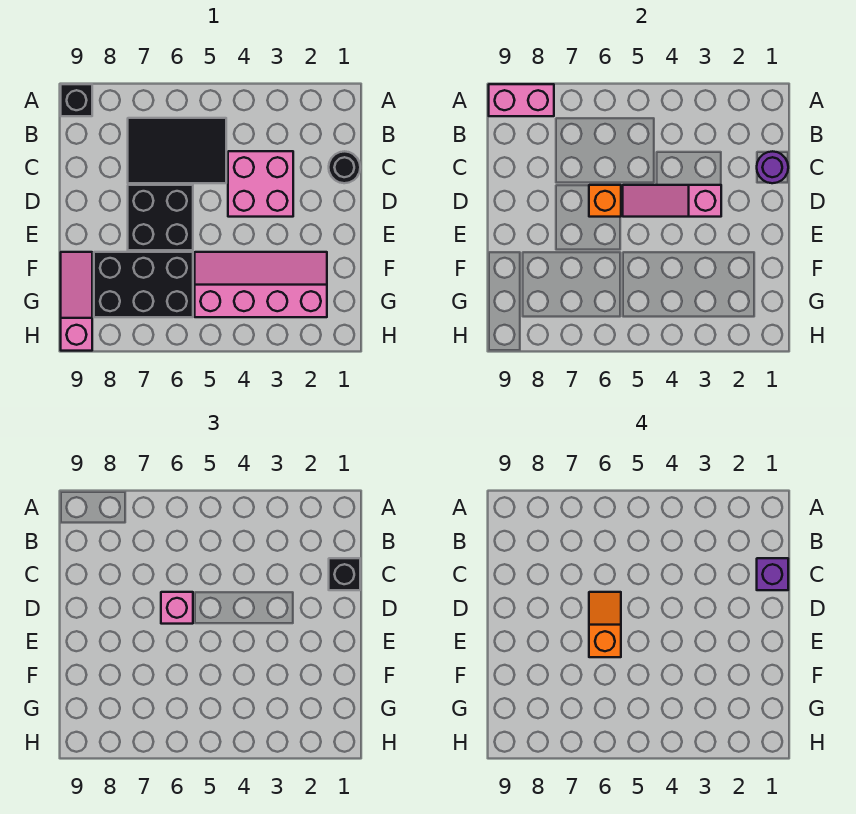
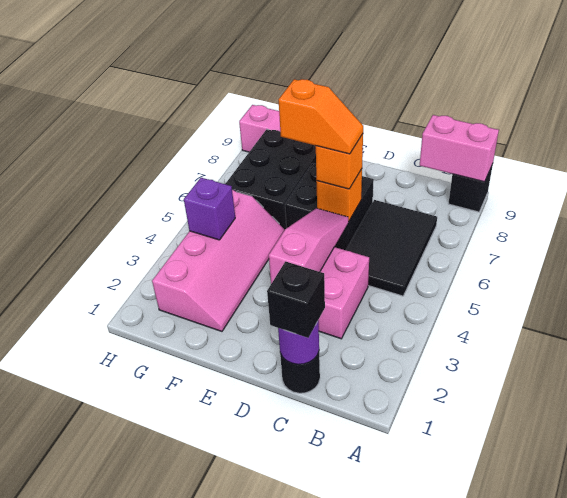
pink brick A8:A9 level 2 -> pink brick A9:B9 level 2
purple brick C1 level 4 -> purple brick G4 level 2
pink brick D6 level 3 -> orange brick D6 level 3

